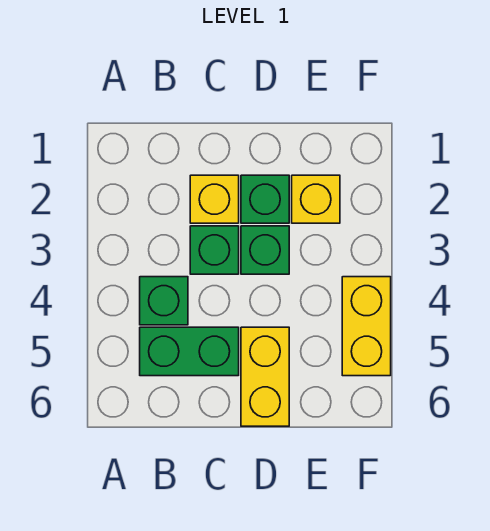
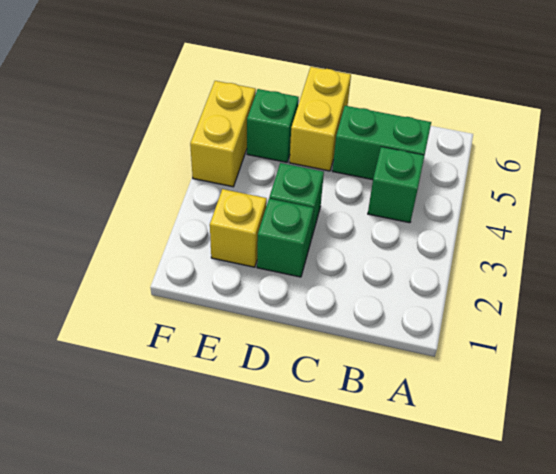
yellow brick C2 level 1 -> none
green brick C3 level 1 -> green brick E5 level 1

